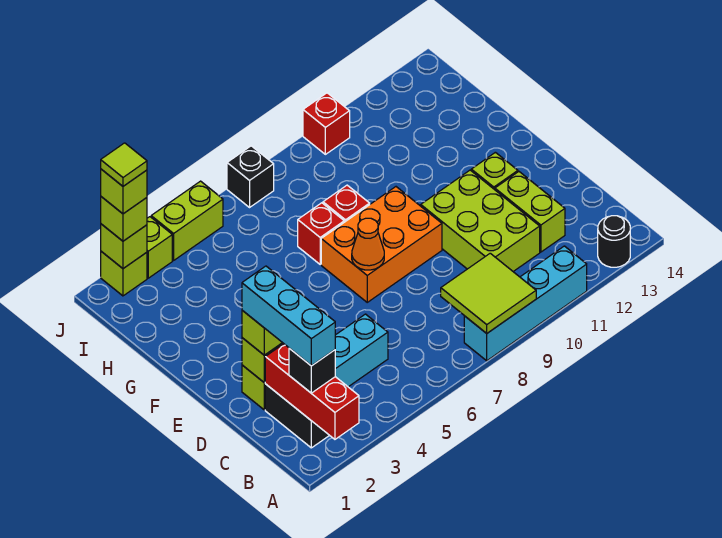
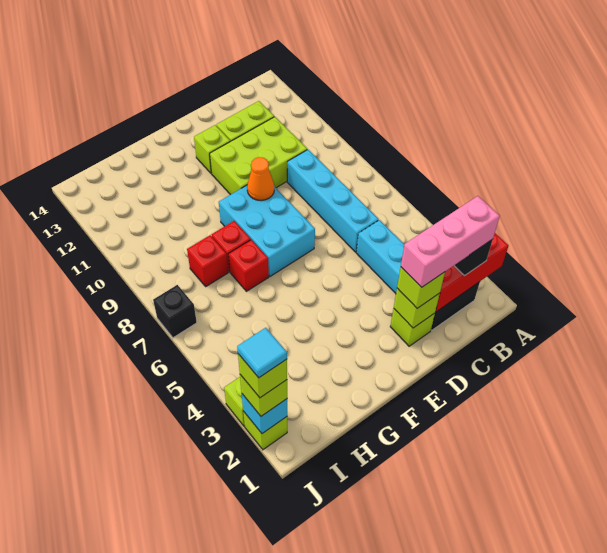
cyan brick A8:A11 level 1 -> cyan brick C6:C9 level 1
lime tile A8:B9 level 2 -> none
black round brick A13 level 1 -> none
cyan brick B2:D2 level 4 -> pink brick B2:D2 level 4
orange brick E7:F9 level 1 -> cyan brick E7:F9 level 1
orange cone E7 level 2 -> orange cone E9 level 2
lime brick J2 level 2 -> cyan brick J2 level 2
lime tile J2 level 5 -> cyan tile J2 level 5
lime brick J4:J5 level 1 -> none
red brick J10 level 1 -> red brick H8 level 1

